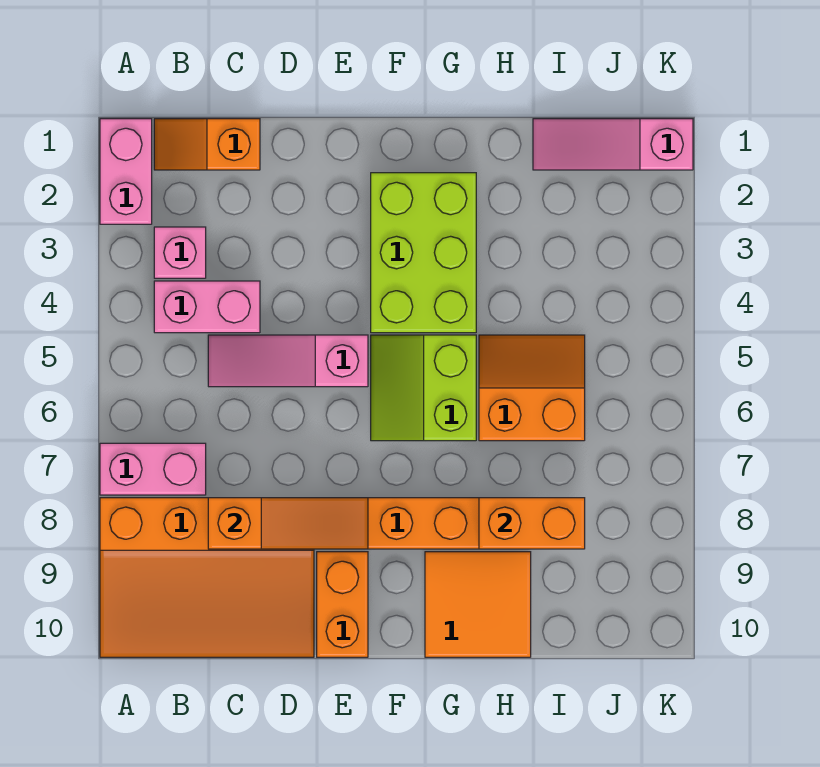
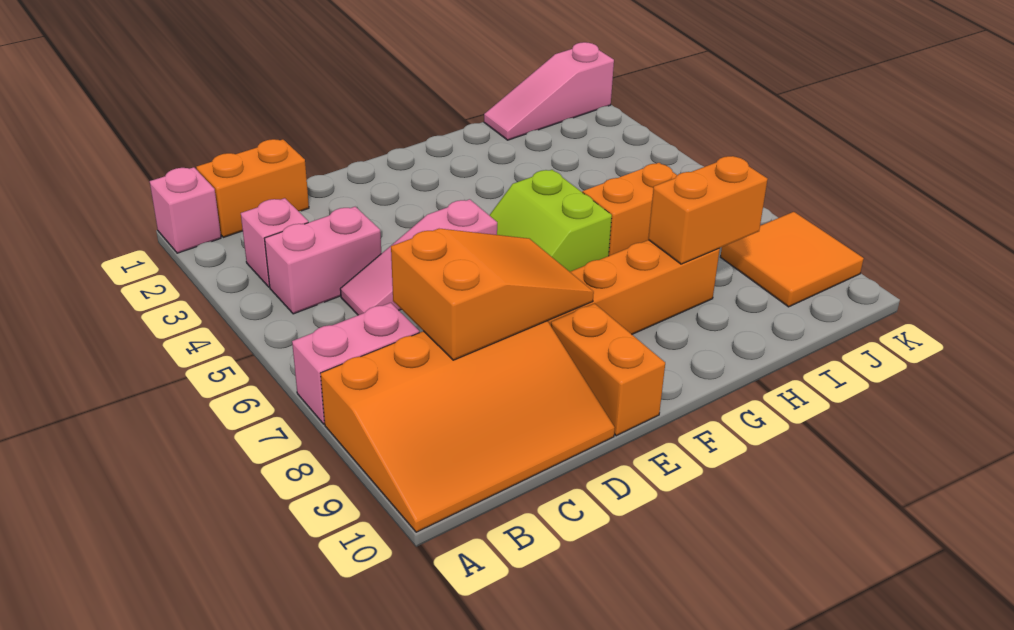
pink brick A1:A2 level 1 -> pink brick A1 level 1
orange slope B1:C1 level 1 top C -> orange brick B1:C1 level 1
orange slope C8:E8 level 2 top C -> orange slope C7:E8 level 2 top C
lime brick F2:G4 level 1 -> none
orange tile G9:H10 level 1 -> orange tile J8:K9 level 1

